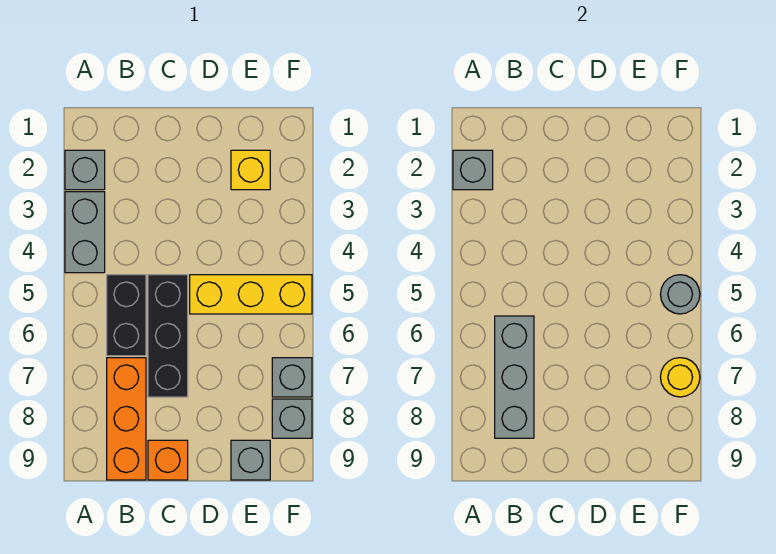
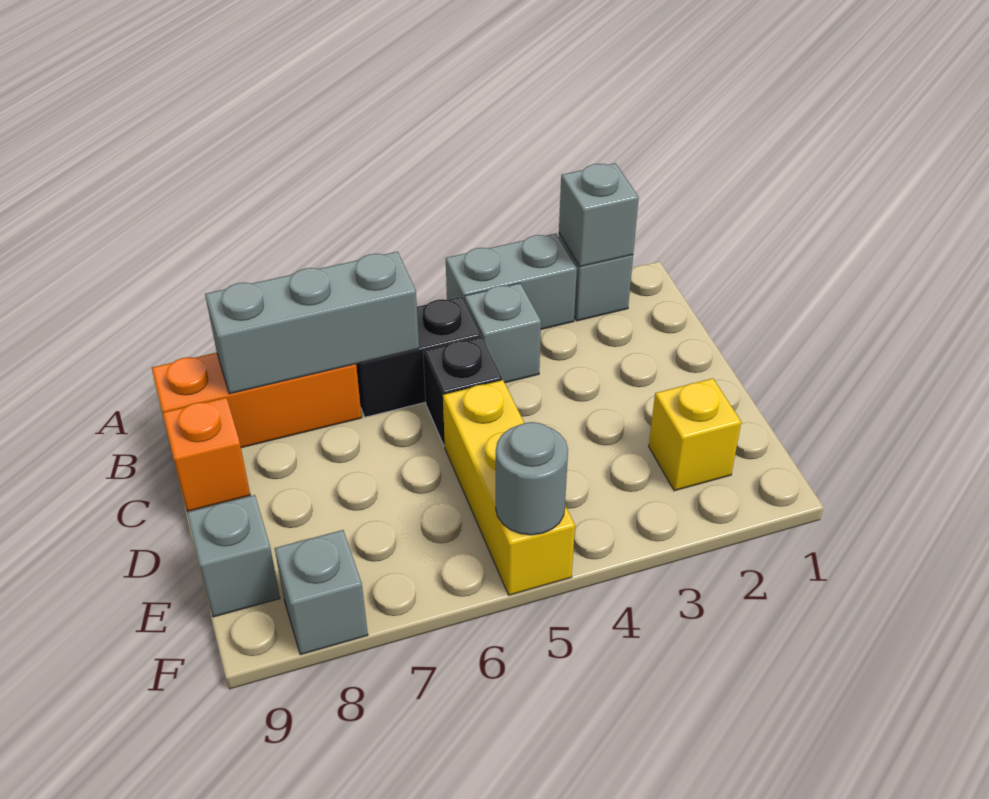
black brick C5:C7 level 1 -> black brick C5 level 1
grey brick F7 level 1 -> grey brick B4 level 1
yellow round brick F7 level 2 -> none

